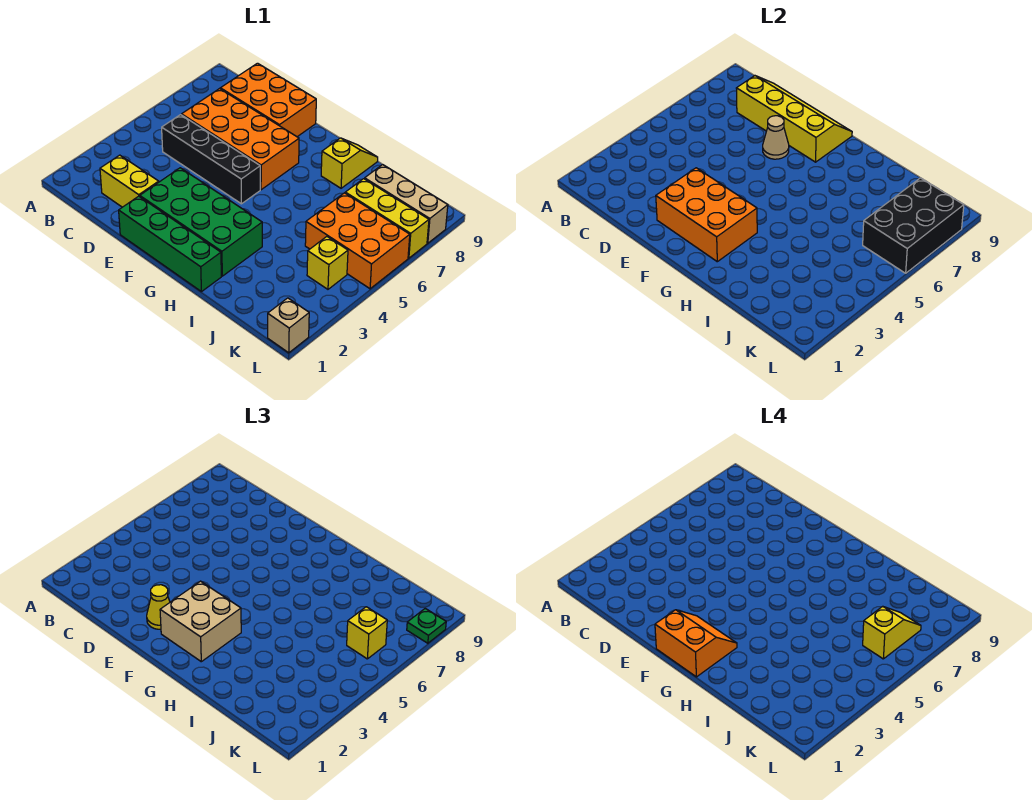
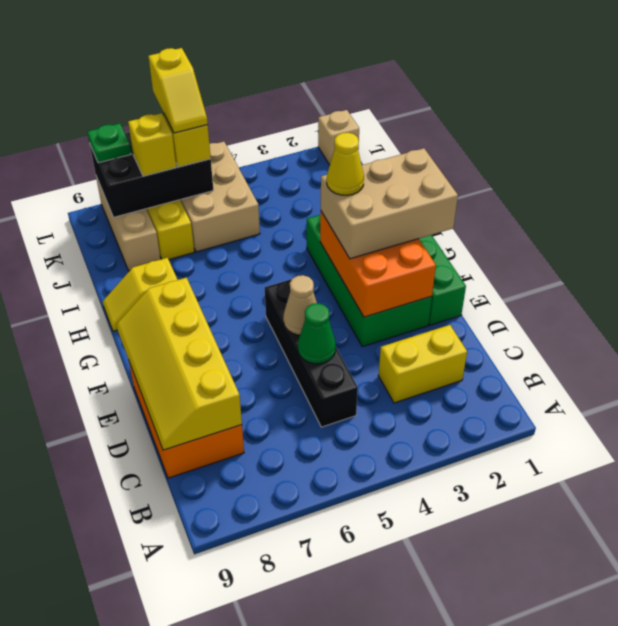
yellow brick C2:D2 level 1 -> yellow brick C2:C3 level 1
orange brick C6:F7 level 1 -> none
none -> green cone D5 level 2
yellow cone E2 level 3 -> yellow cone G3 level 4
tan cone E7 level 2 -> tan cone E5 level 2
orange slope F1:G2 level 4 top 1 -> none
tan brick F2:G3 level 3 -> tan brick F1:G3 level 3
orange brick J5:L6 level 1 -> tan brick J5:L6 level 1
yellow brick K4 level 1 -> yellow brick K7 level 3
yellow slope K6:K7 level 4 top 6 -> yellow slope K6:L6 level 4 top L

